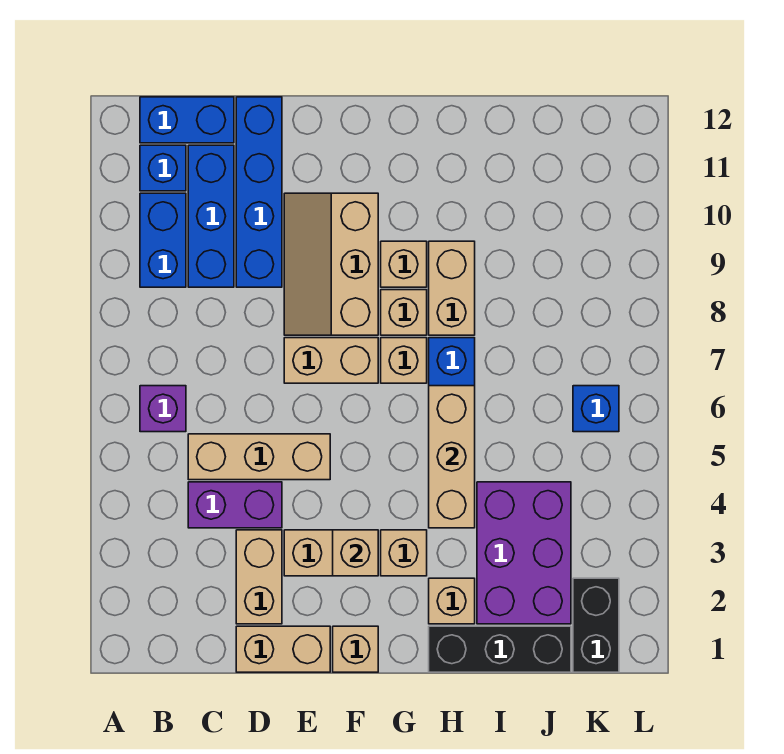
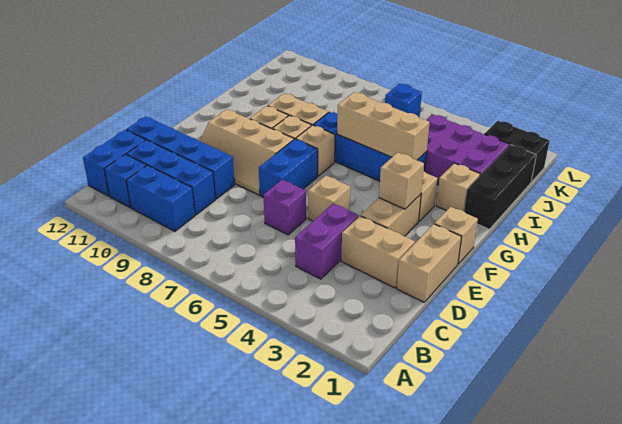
purple brick B6 level 1 -> purple brick D6 level 1
tan brick C5:E5 level 1 -> tan brick E5 level 1
tan brick E7:F7 level 1 -> blue brick E7:F7 level 1

